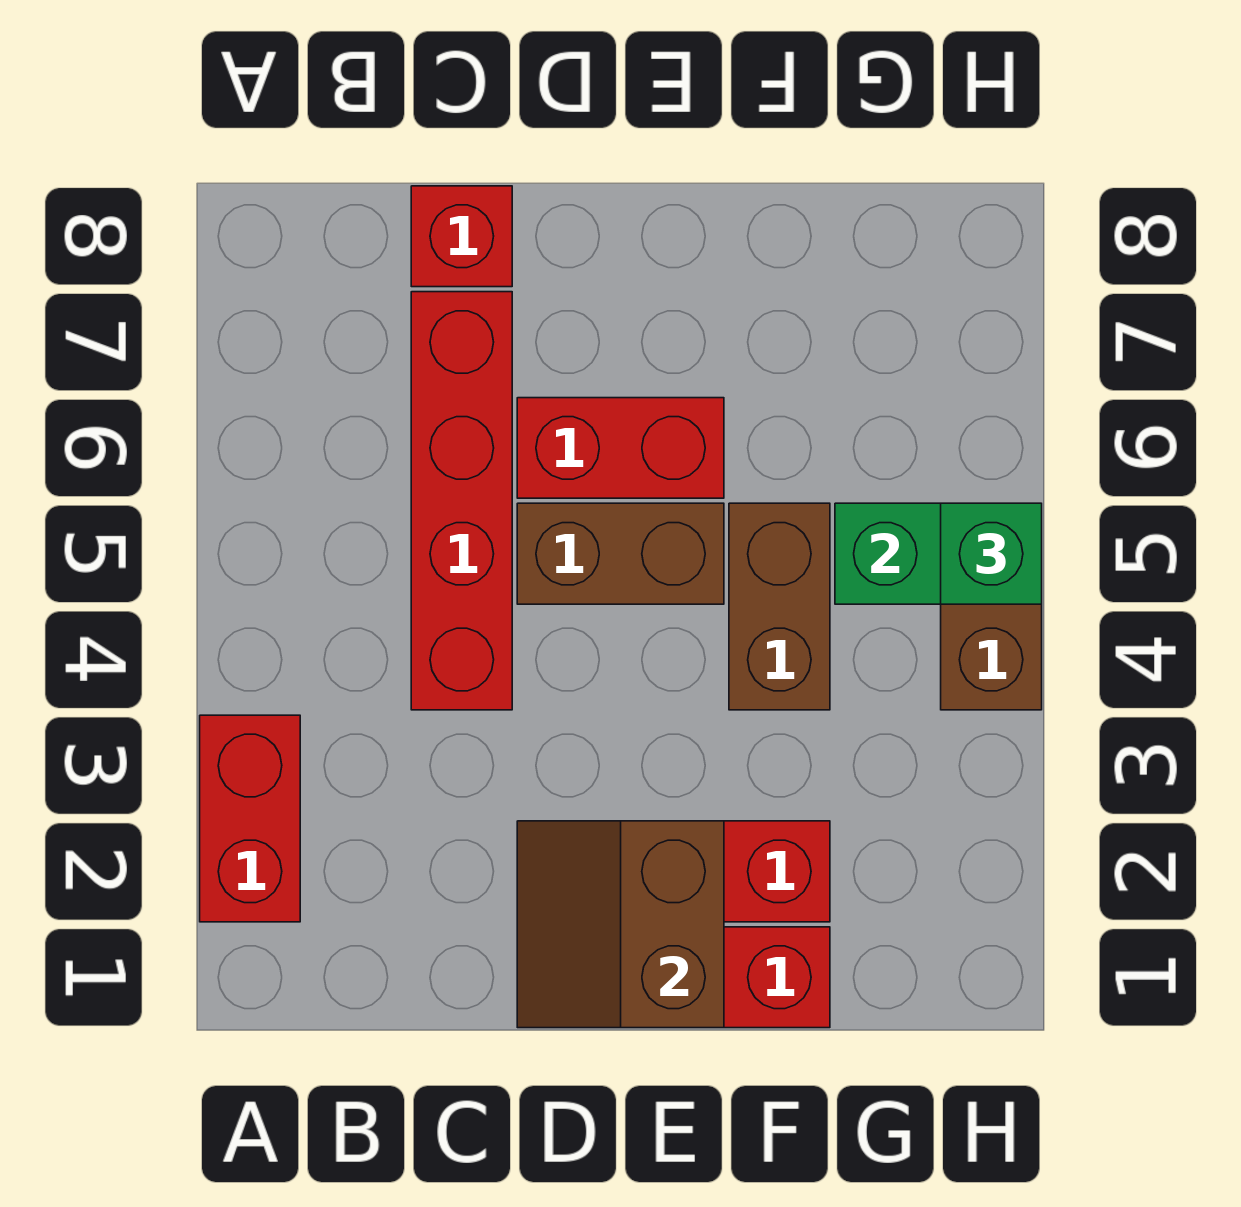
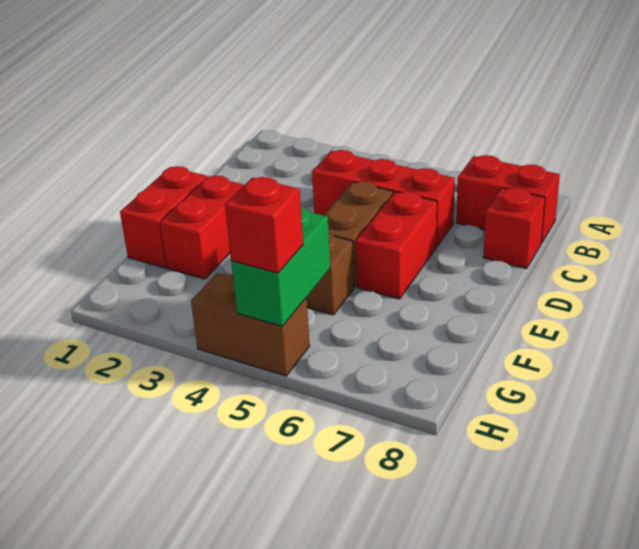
red brick A2:A3 level 1 -> red brick B7:B8 level 1
red brick C4:C7 level 1 -> red brick C4:C6 level 1
brown slope D1:E2 level 2 top E -> none
green brick H5 level 3 -> red brick H5 level 3

